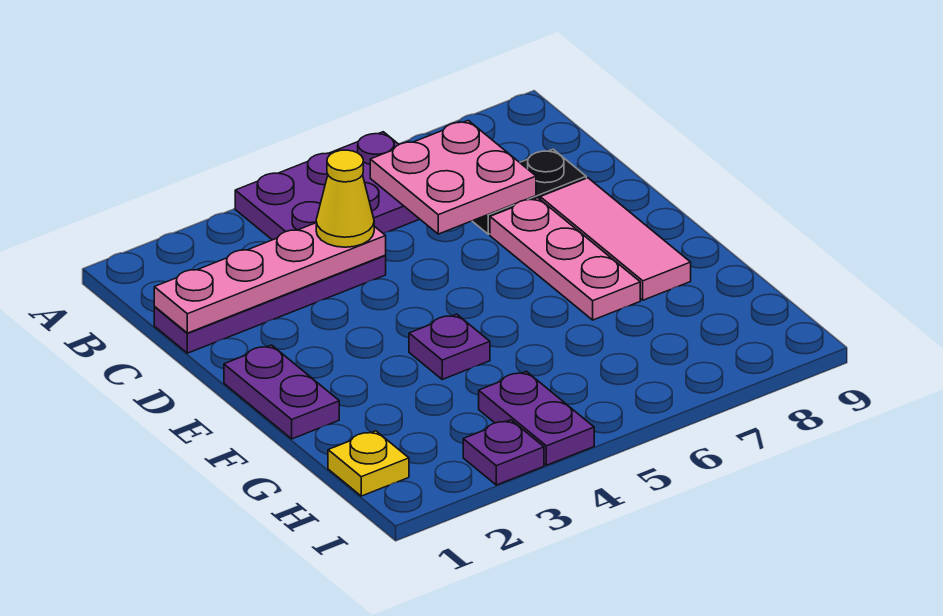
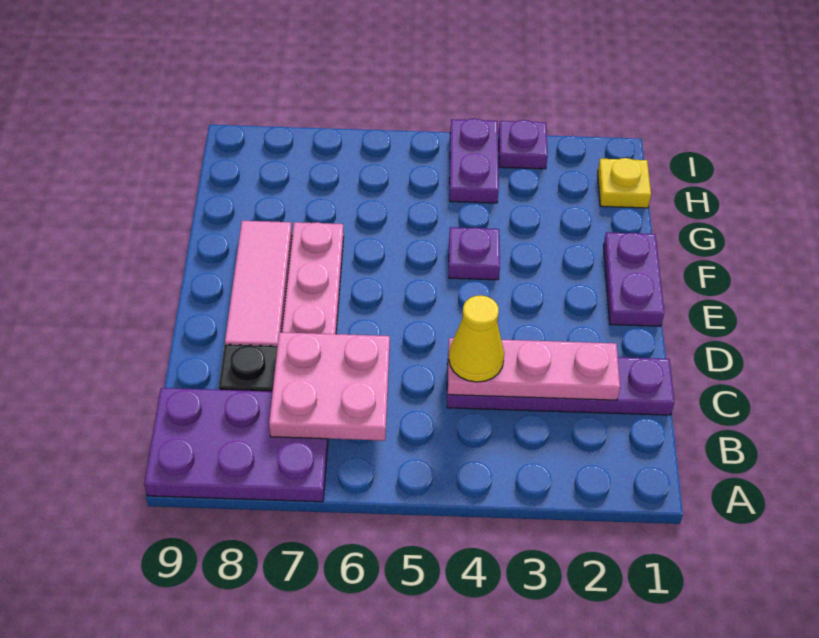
purple plate A4:B6 level 1 -> purple plate A7:B9 level 1
pink plate C1:C4 level 2 -> pink plate C2:C4 level 2

